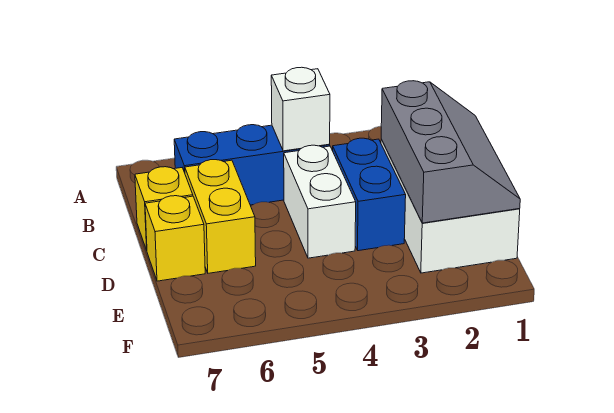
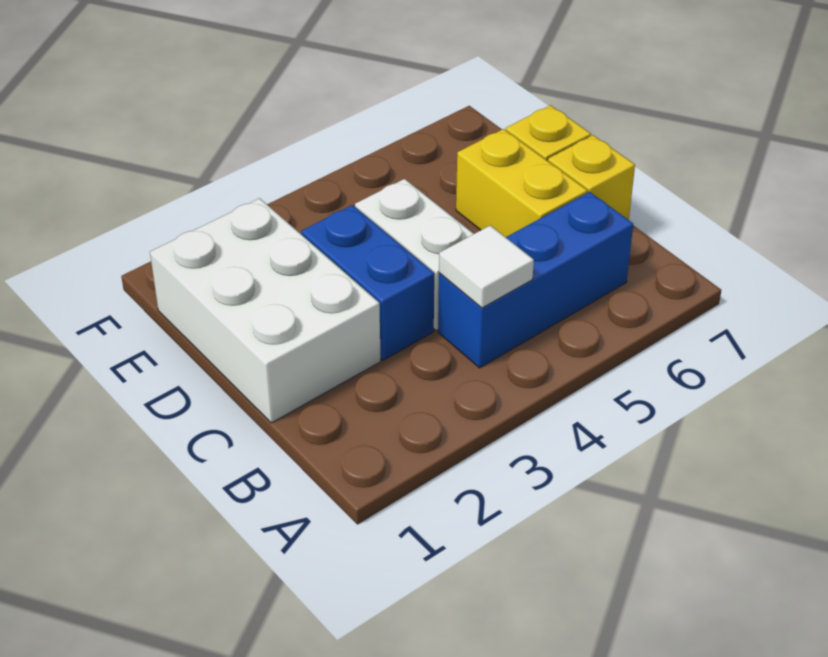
white brick B4 level 2 -> white tile B4 level 2
grey slope C1:E2 level 2 top 2 -> none

